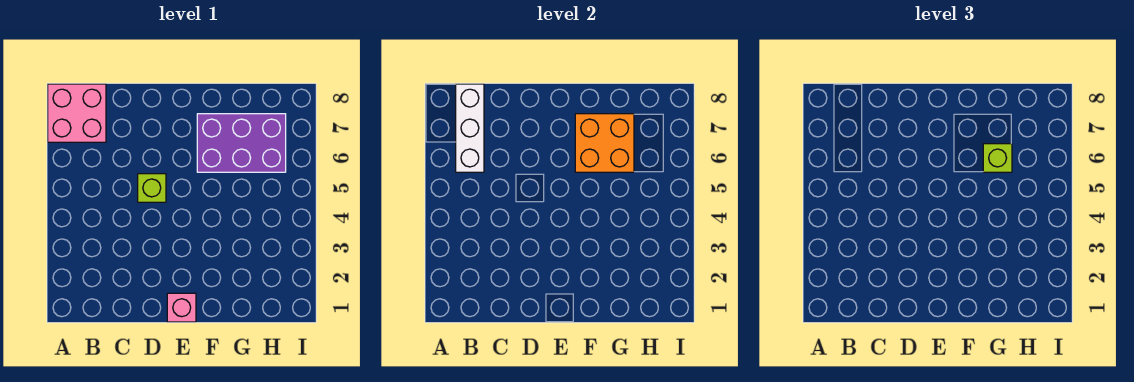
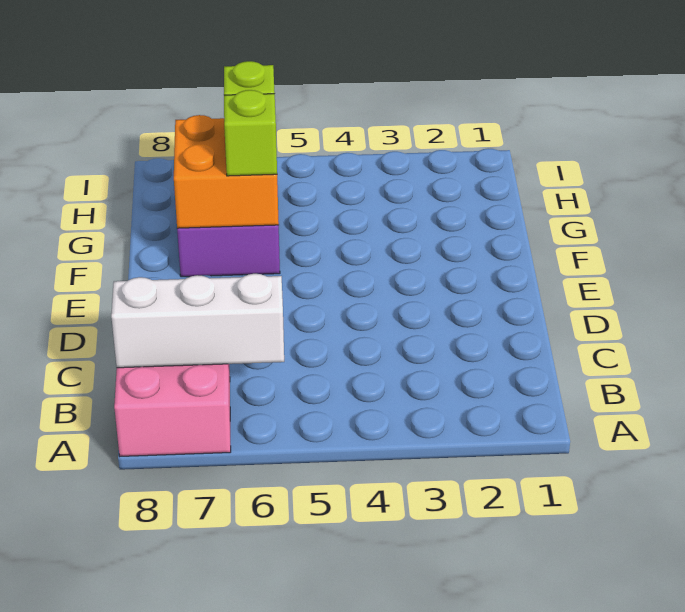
lime brick D5 level 1 -> lime brick F6 level 3
pink brick E1 level 1 -> none

